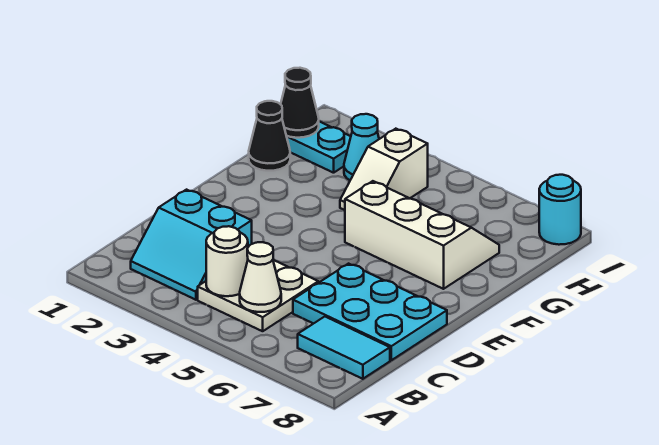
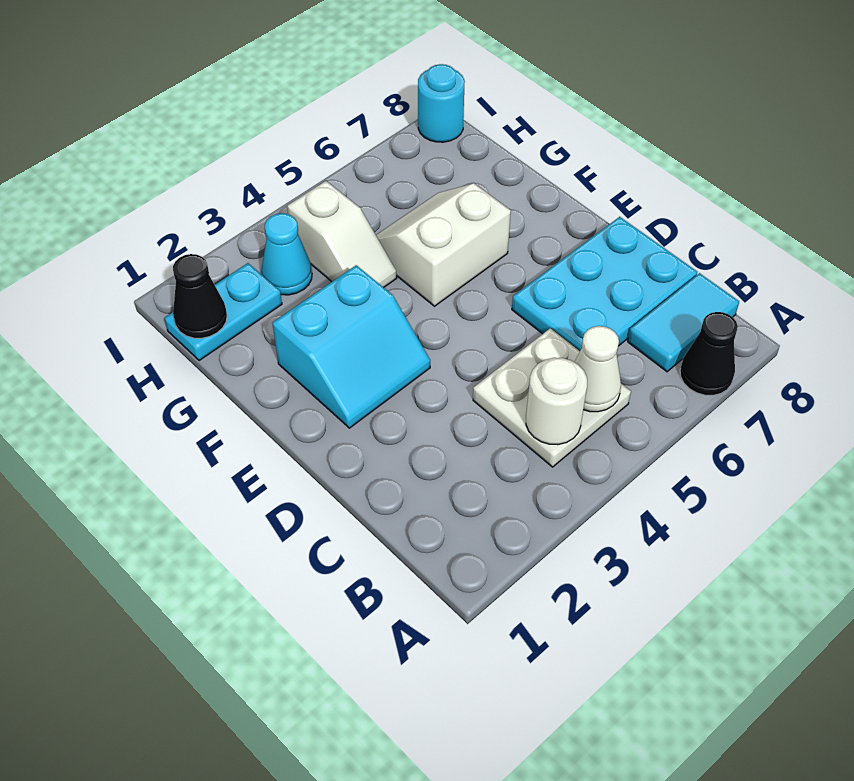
cyan slope B2:C3 level 1 top C -> cyan slope E2:F3 level 1 top F
white slope F5:G7 level 1 top F -> white slope F5:G6 level 1 top F
black cone G1 level 1 -> black cone A7 level 1

